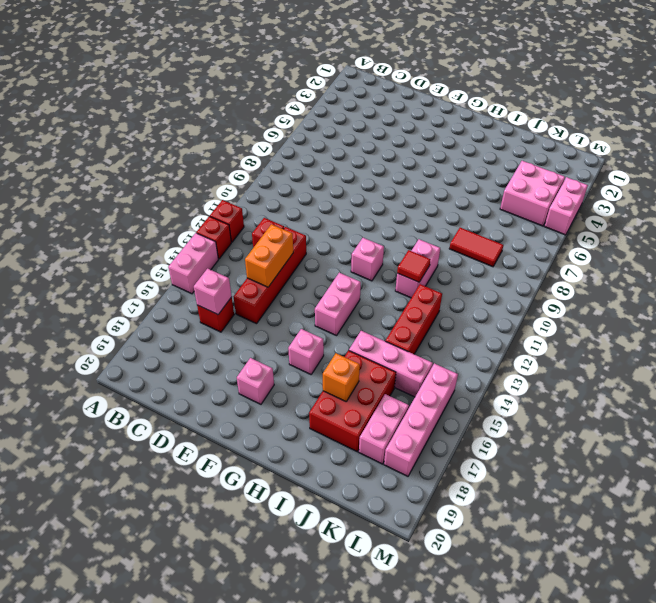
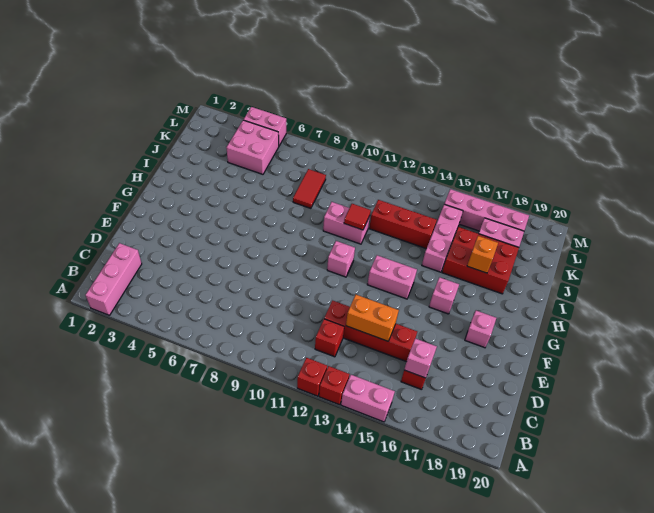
none -> pink brick A2:C2 level 1

